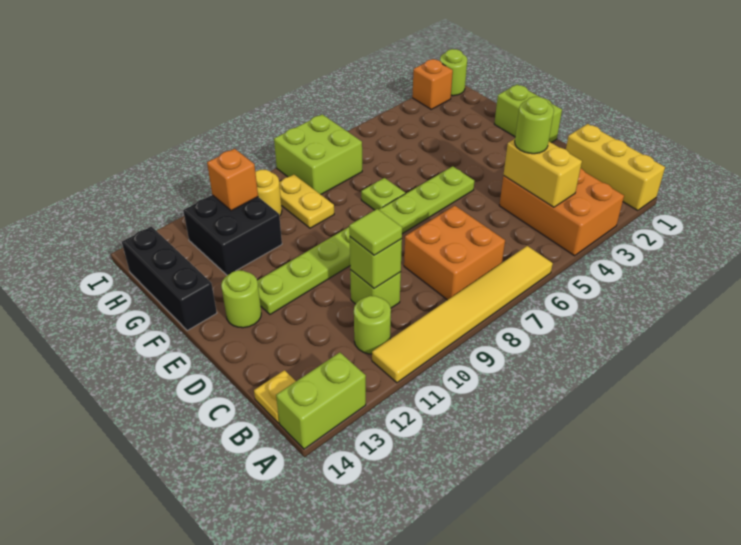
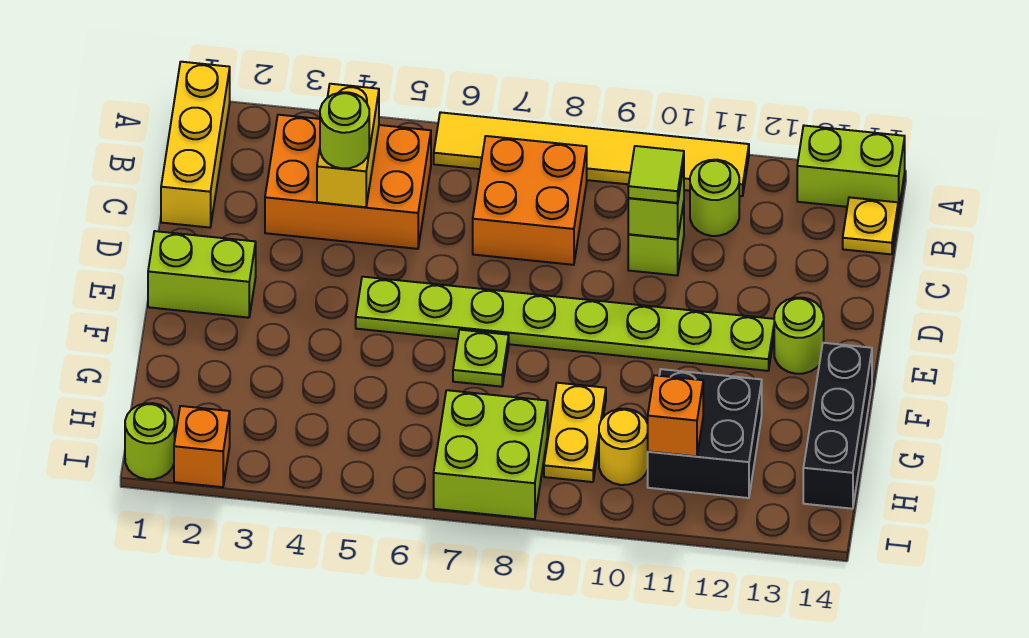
orange brick A3:C4 level 1 -> orange brick B3:C5 level 1
lime brick E1:F1 level 1 -> lime brick E1:E2 level 1

